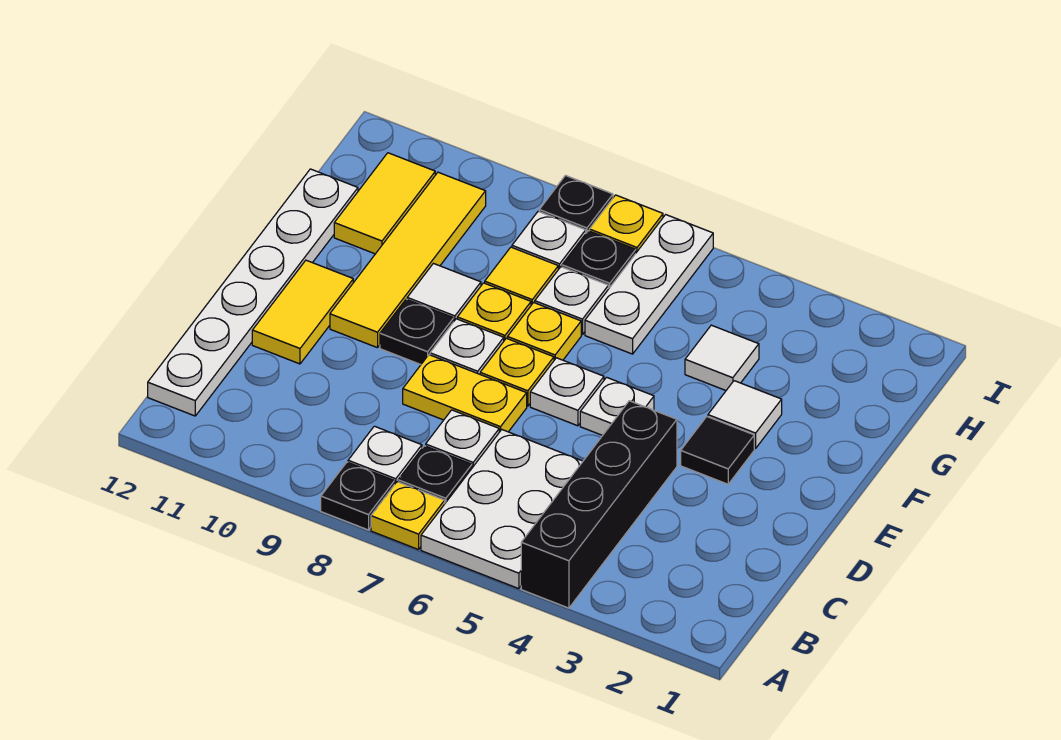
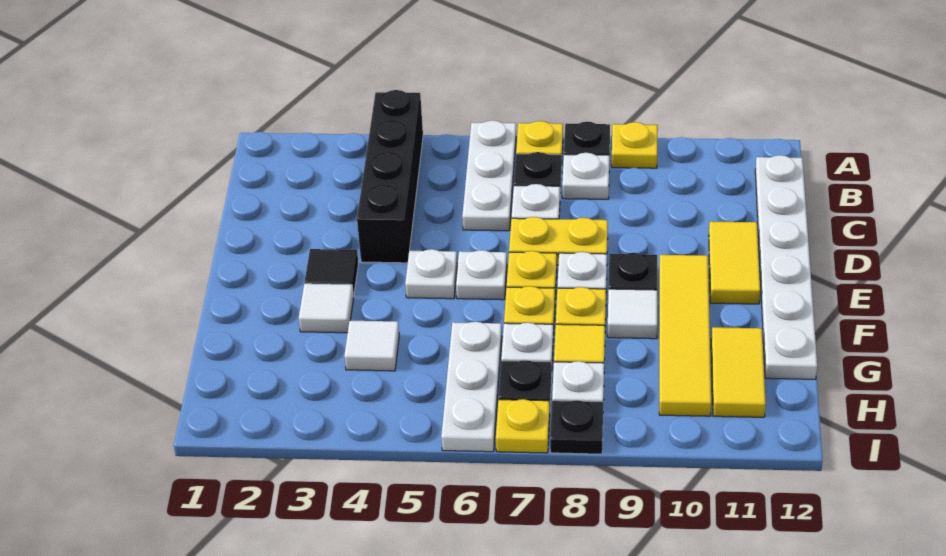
white plate A5:C6 level 1 -> white plate A6:C6 level 1
none -> yellow plate A9 level 1

